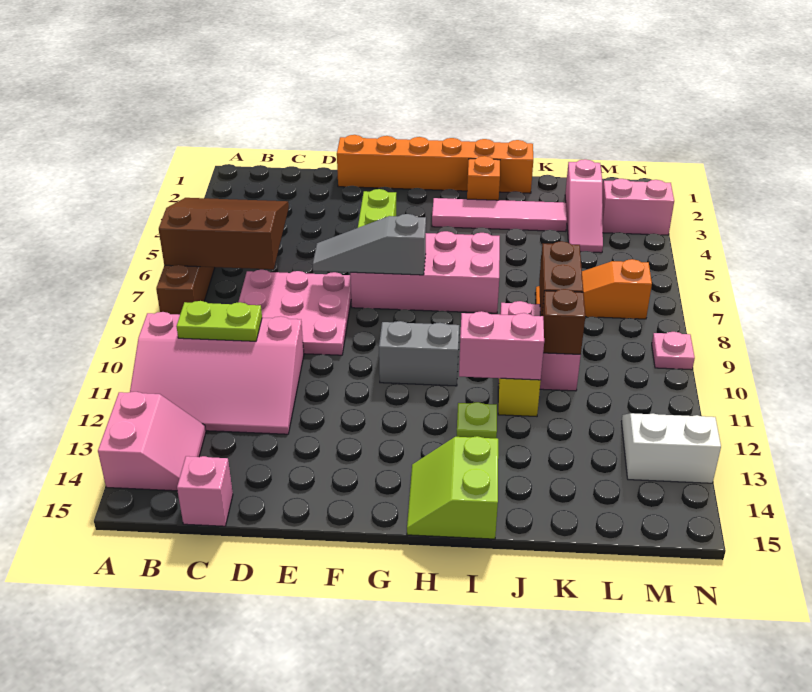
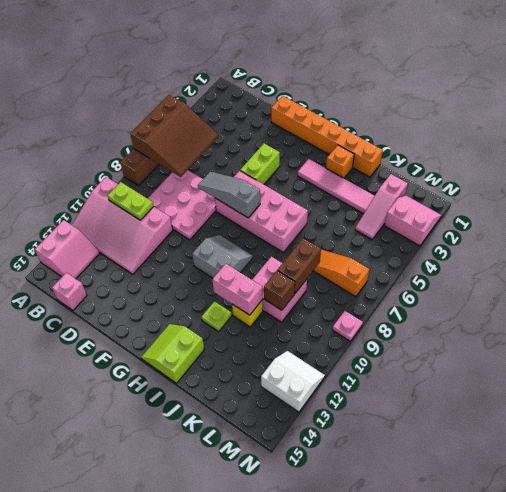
brown slope A5:C7 level 2 top 7 -> brown slope A5:C7 level 2 top A

